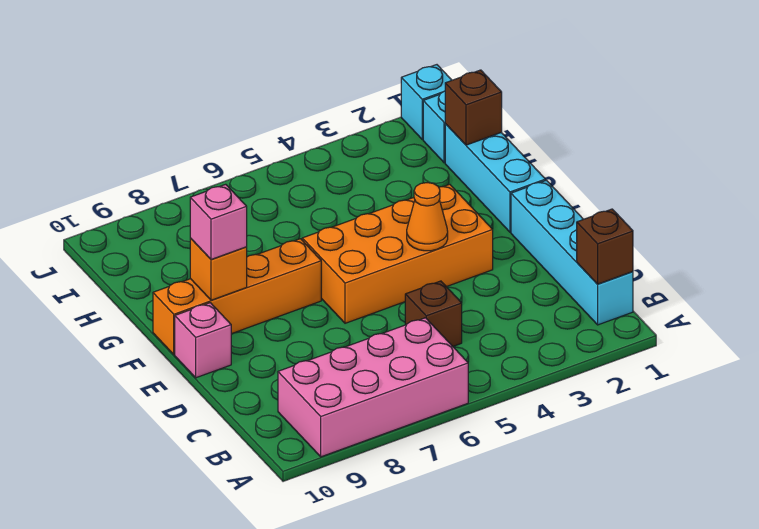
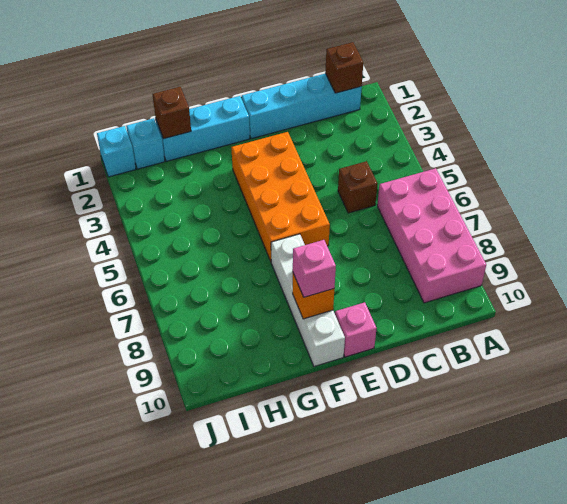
orange cone E4 level 2 -> none
orange brick F7:F10 level 1 -> white brick F7:F10 level 1

